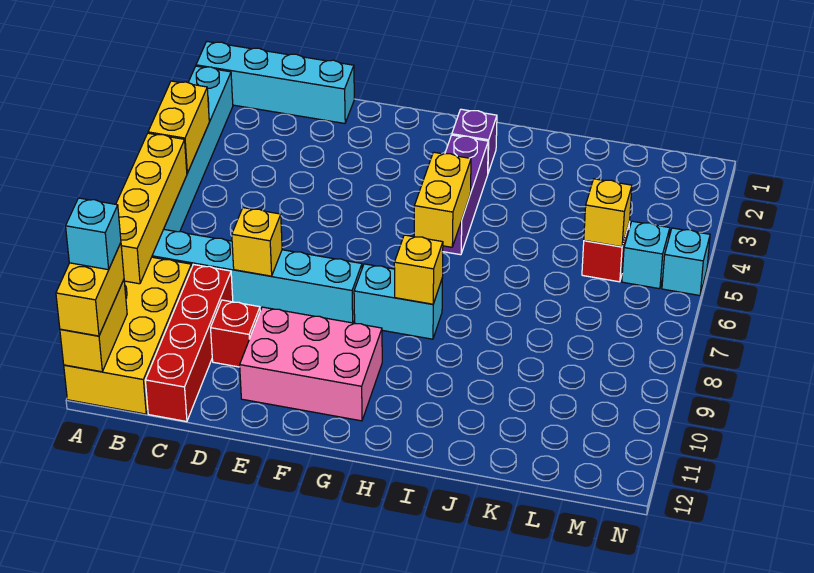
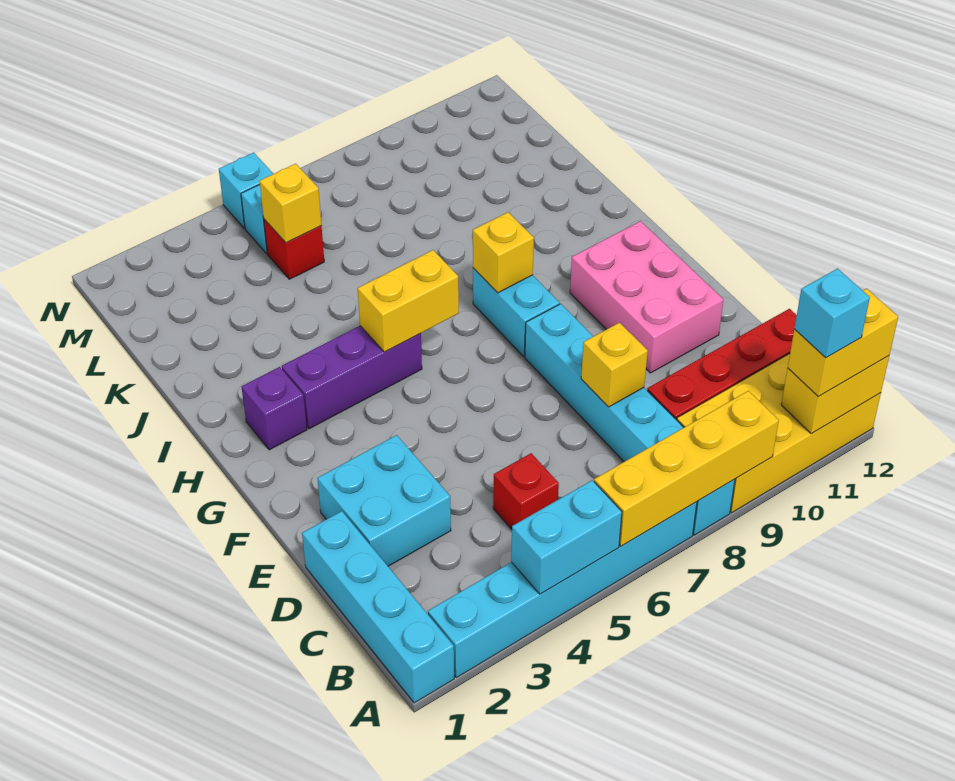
yellow brick A4:A5 level 2 -> cyan brick A4:A5 level 2
none -> cyan brick D2:E3 level 1
red brick D10 level 1 -> red brick C5 level 1

